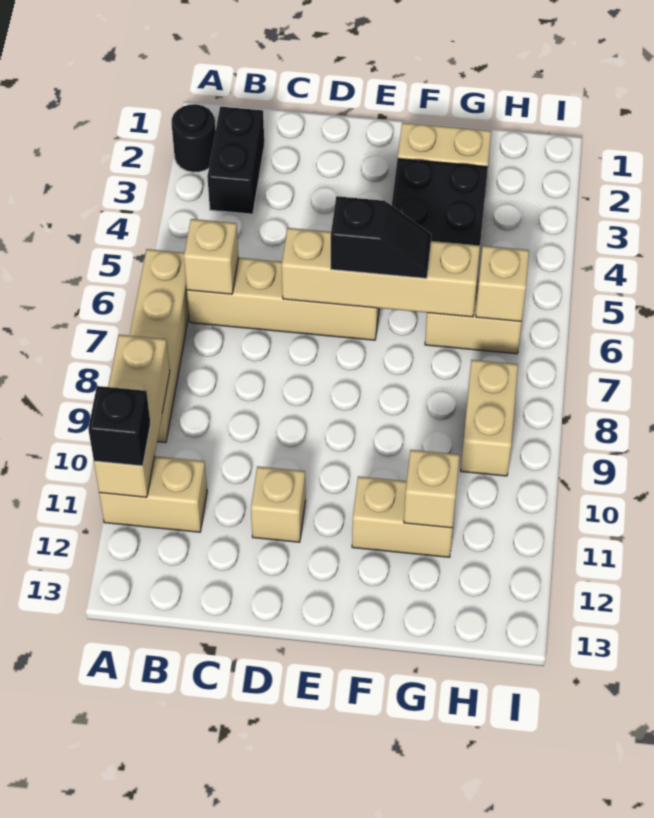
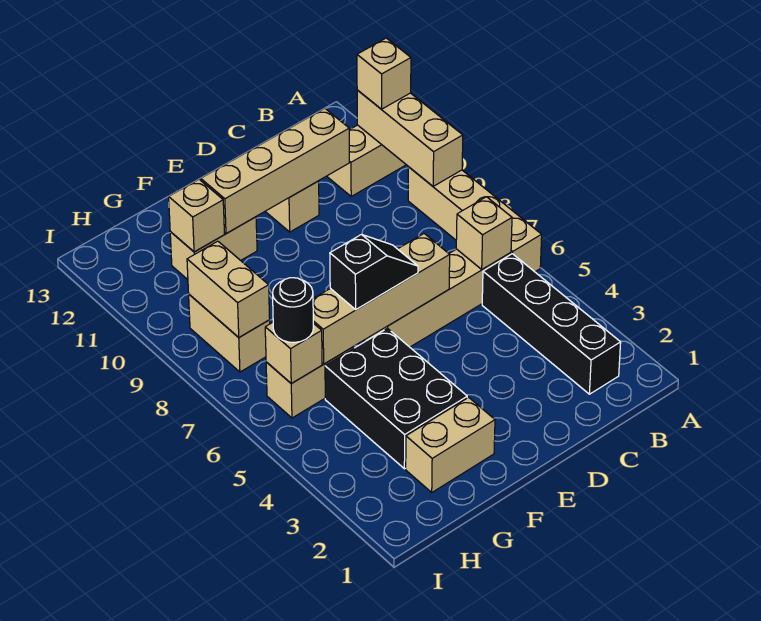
black round brick A2 level 1 -> black round brick H6 level 3
black brick A11 level 3 -> tan brick A11 level 3
black brick B2:B3 level 1 -> black brick B2:B5 level 1
none -> tan brick C11:F11 level 2
black slope E6:F6 level 3 top E -> black slope E6:F6 level 3 top F
none -> tan brick H8:H9 level 2

